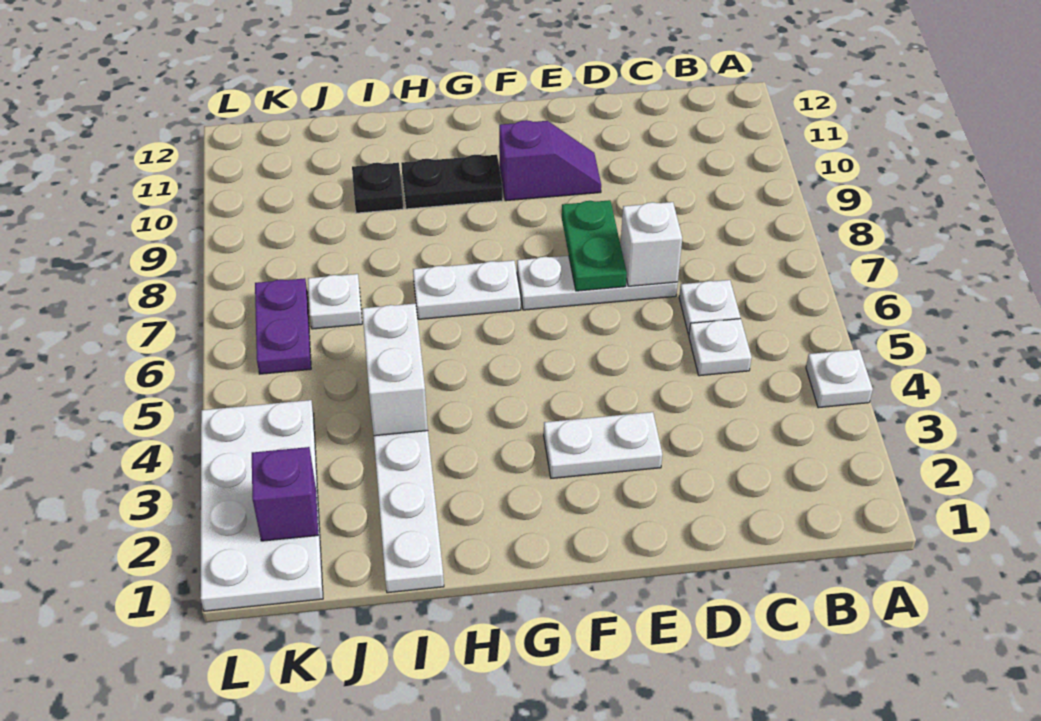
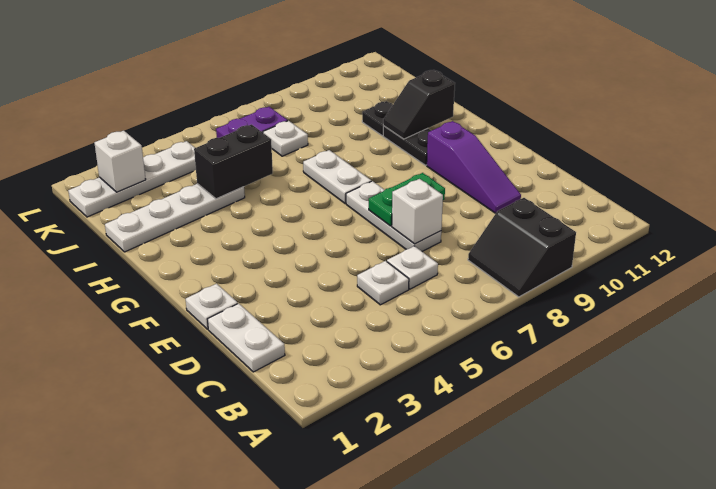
white plate A4 level 1 -> white plate E1 level 1
none -> black slope A8:B9 level 1 top 9
white plate E3:F3 level 1 -> white plate C1:D1 level 1
purple slope E10:F10 level 1 top F -> purple slope D10:F10 level 1 top F
none -> black slope H10:H11 level 2 top 11
white brick I4:I5 level 2 -> black brick I4:I5 level 2
white plate K1:L4 level 1 -> white plate K1:K4 level 1
purple brick K2 level 2 -> white brick K2 level 2

